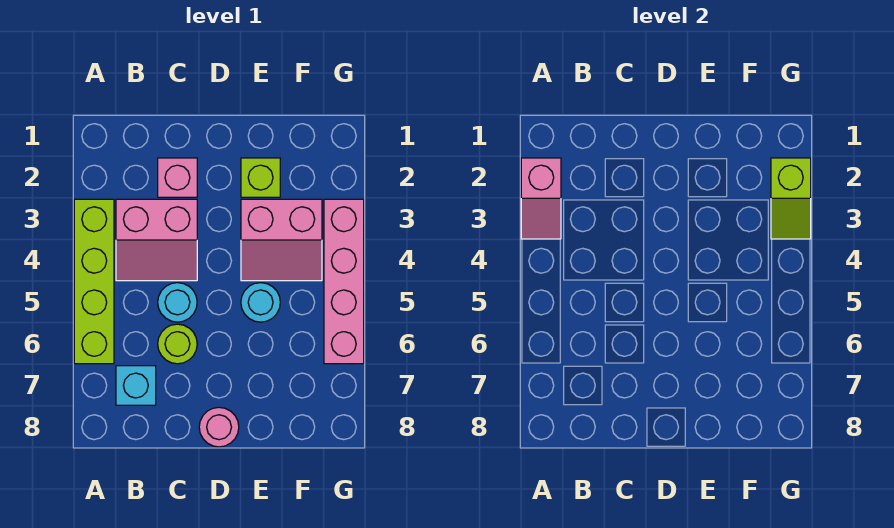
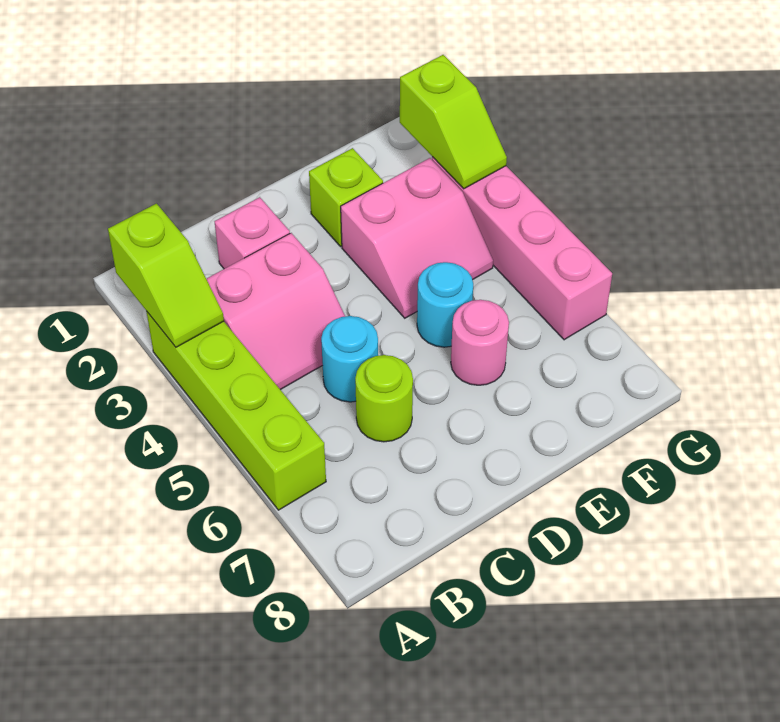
pink slope A2:A3 level 2 top 2 -> lime slope A2:A3 level 2 top 2
cyan brick B7 level 1 -> none
pink round brick D8 level 1 -> pink round brick E6 level 1

